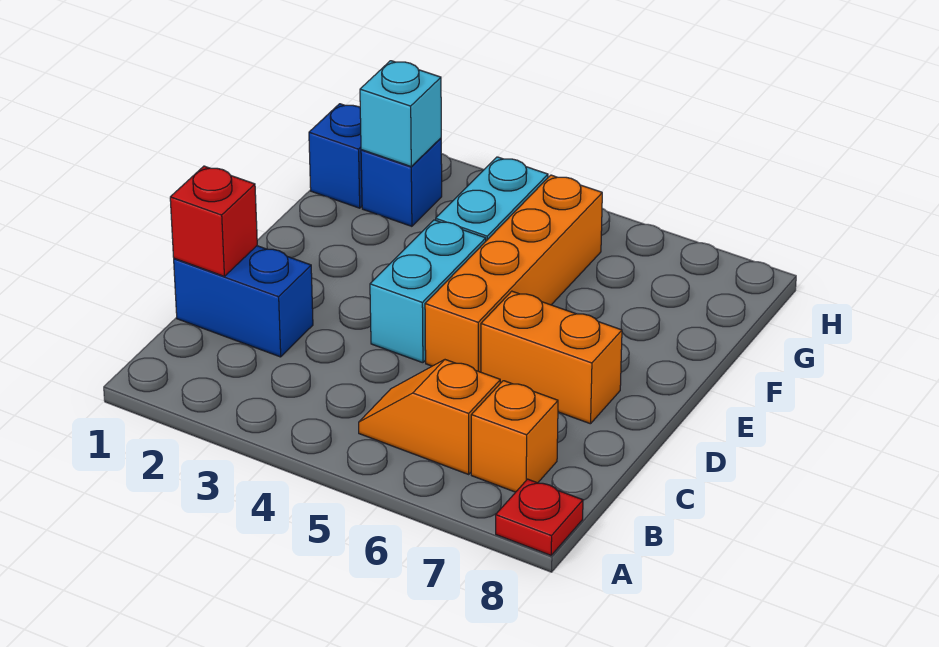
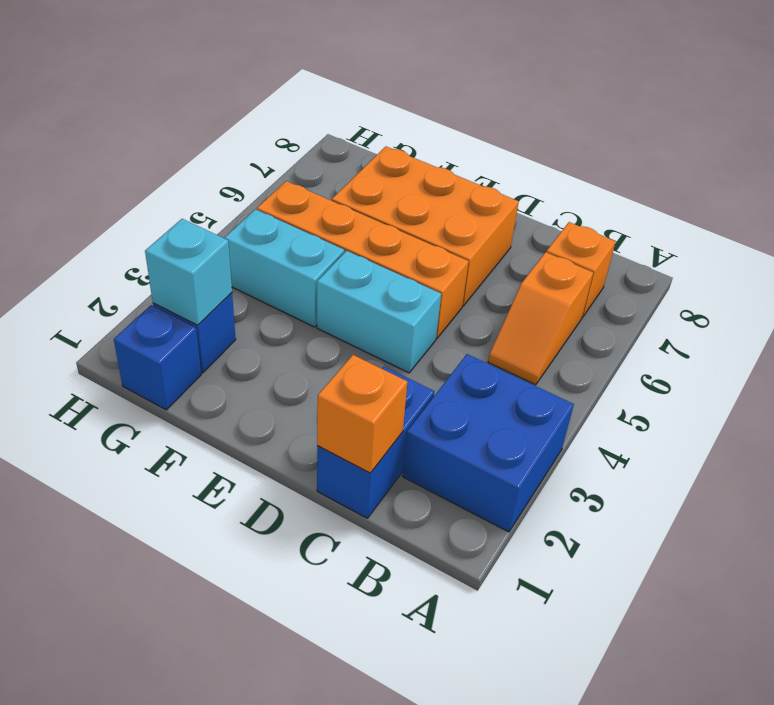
none -> blue brick A2:B3 level 1
red plate A8 level 1 -> none
red brick C1 level 2 -> orange brick C1 level 2
orange brick D6:D7 level 1 -> orange brick D6:F7 level 1

